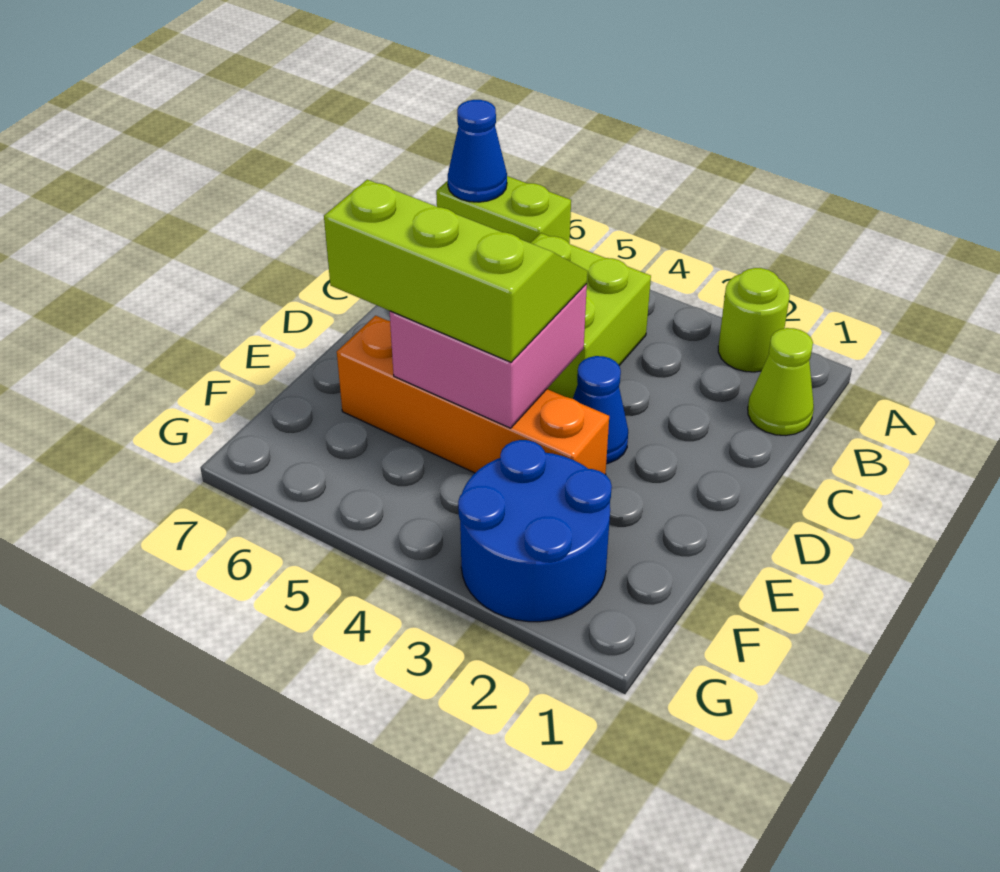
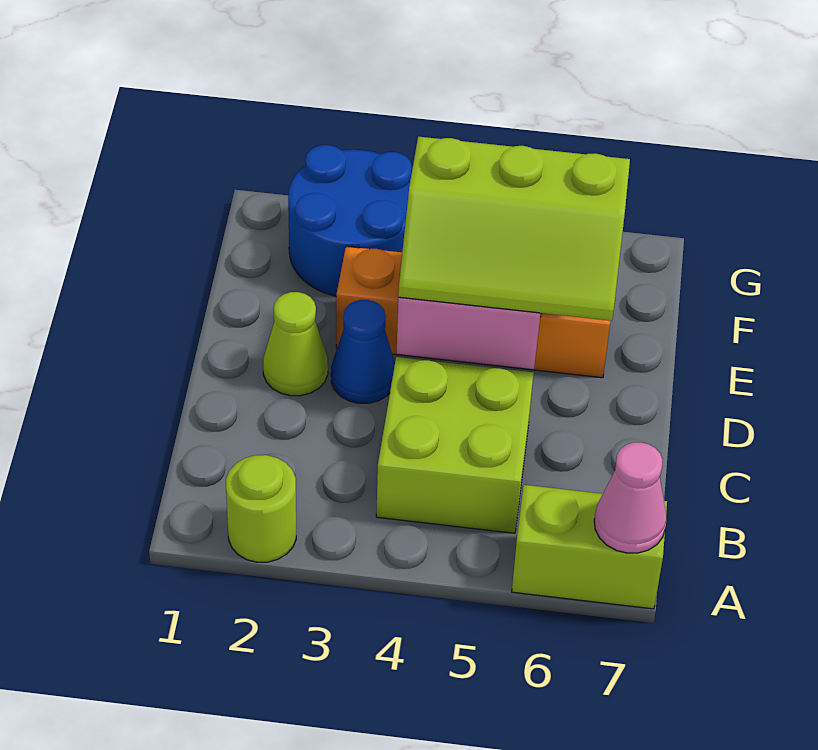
blue cone A7 level 2 -> pink cone A7 level 2
lime cone B1 level 1 -> lime cone D2 level 1

